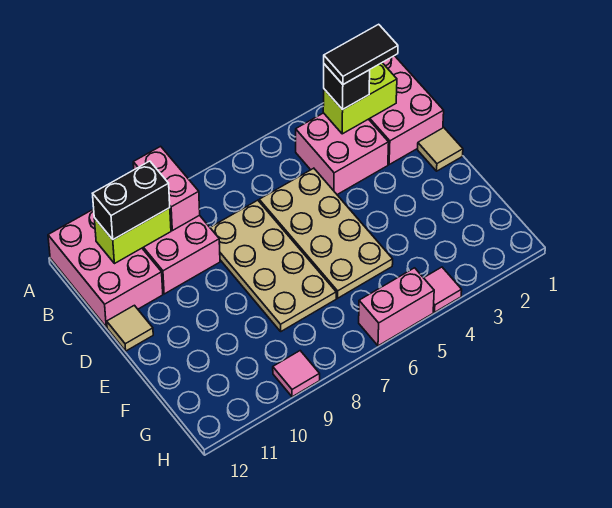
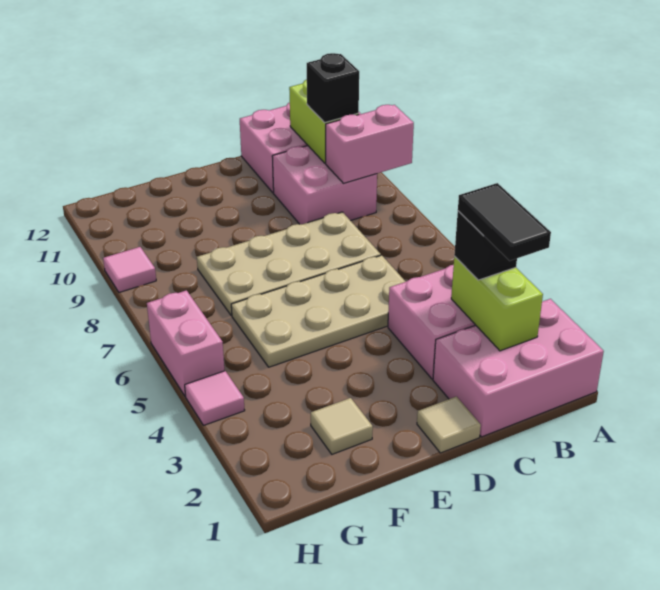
black brick B10:B11 level 3 -> black brick B10 level 3
tan tile D12 level 1 -> tan tile F2 level 1

